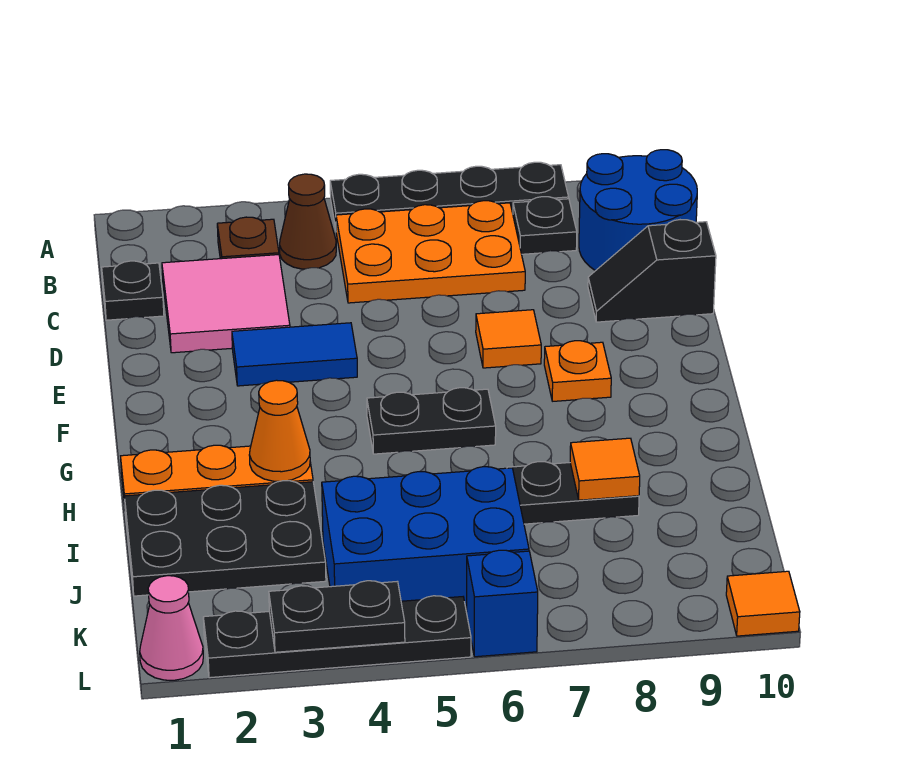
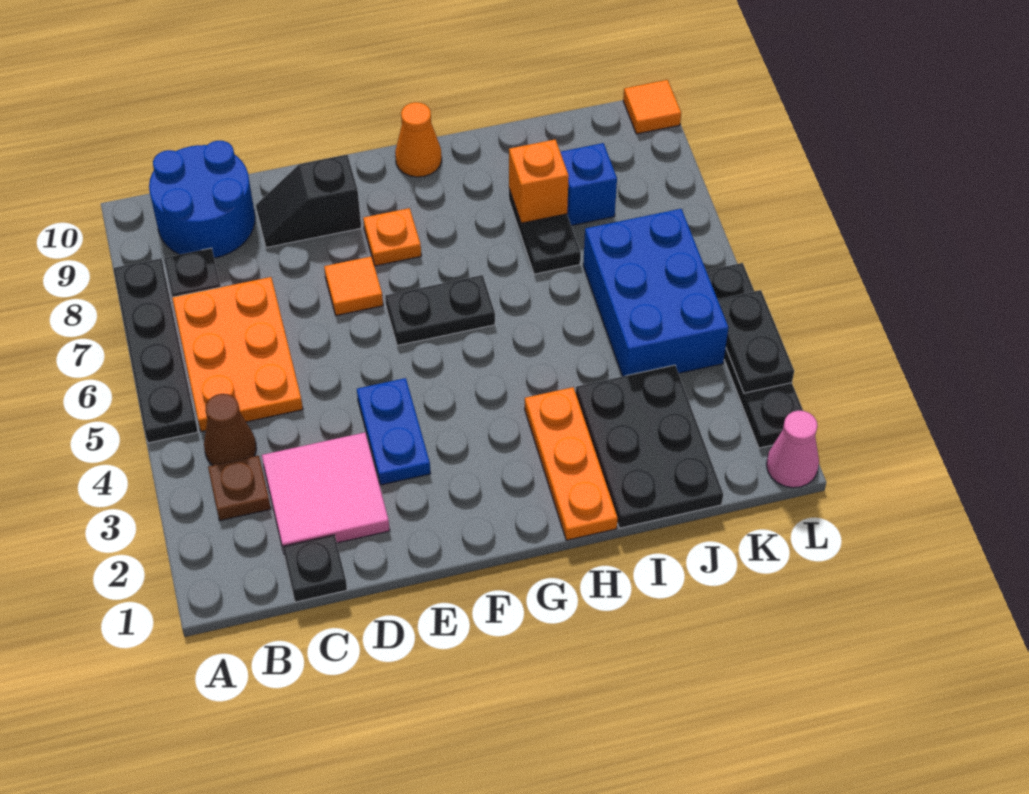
black slope D9:D10 level 1 top 10 -> black slope D9:E9 level 1 top E
blue tile E3:E4 level 1 -> blue plate E3:E4 level 1
black plate G5:G6 level 1 -> black plate F6:G6 level 1
orange cone H3 level 2 -> orange cone G10 level 1
orange tile I8 level 2 -> orange brick I8 level 2
blue brick L6 level 1 -> blue brick J8 level 1

